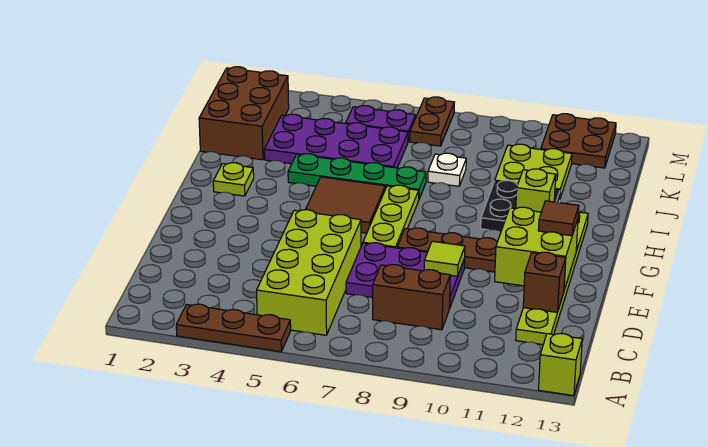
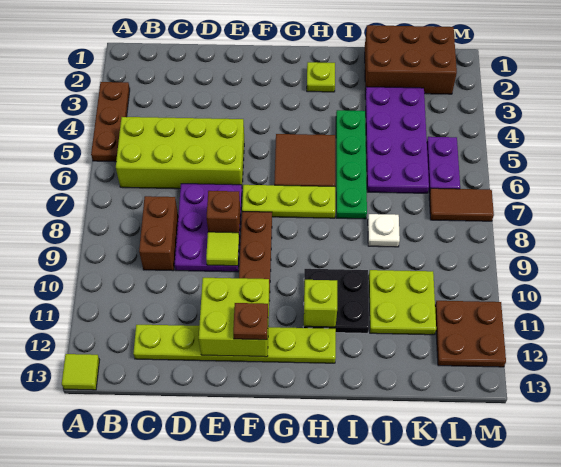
lime brick A13 level 1 -> lime tile A13 level 1
brown brick D12 level 2 -> brown brick E8 level 2
brown tile F12 level 3 -> brown plate F12 level 3
brown plate L7:M7 level 1 -> brown tile L7:M7 level 1

